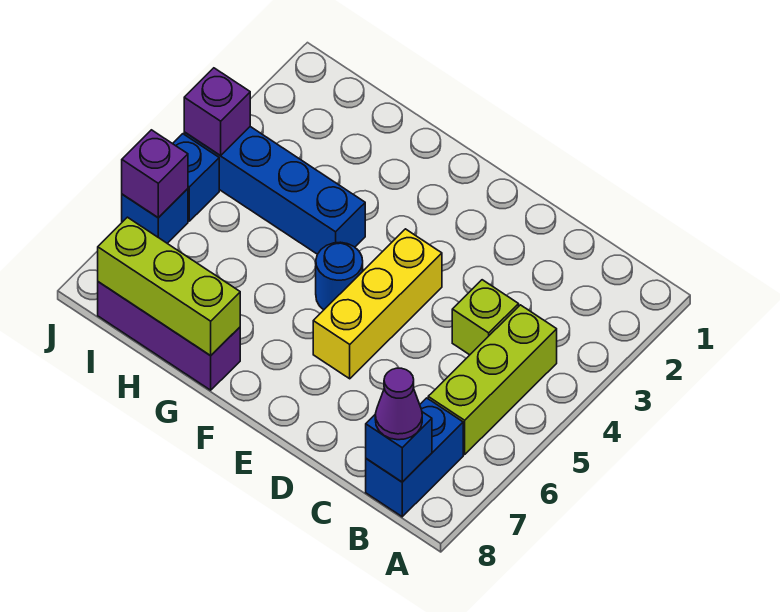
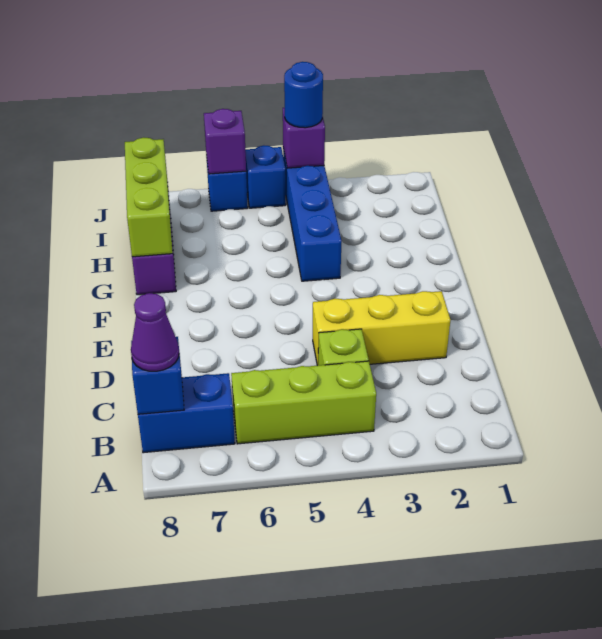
yellow brick E4:E6 level 1 -> yellow brick D2:D4 level 1
blue round brick F5 level 1 -> blue round brick J4 level 3

